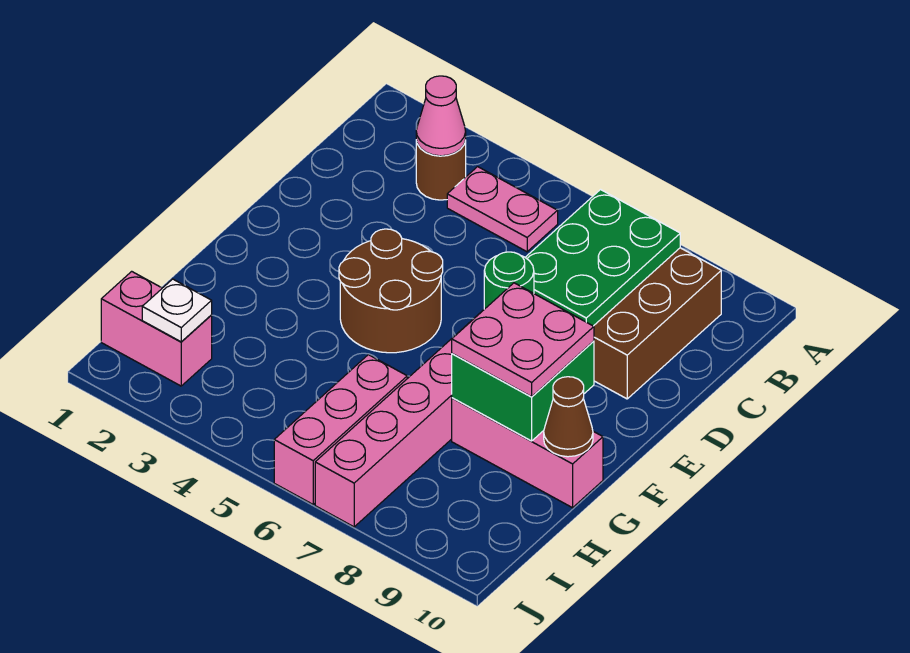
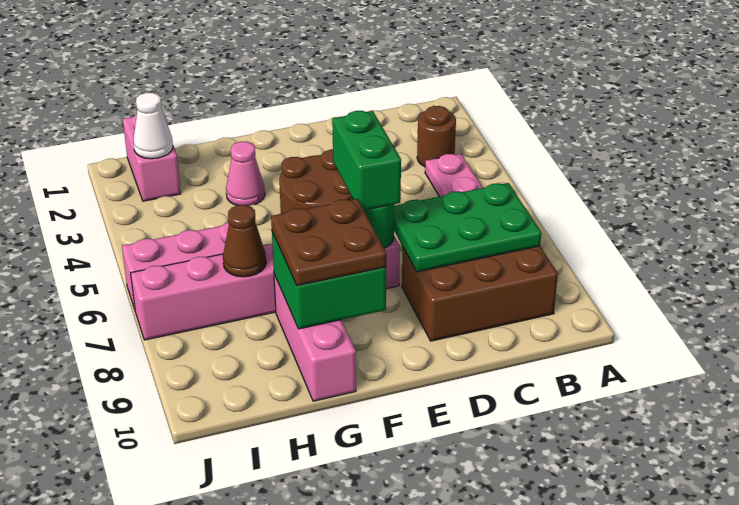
pink cone B3 level 2 -> pink cone G3 level 1
none -> green brick E6:E7 level 3
pink plate F8:G9 level 3 -> brown plate F8:G9 level 3
brown cone G10 level 2 -> brown cone H7 level 2
white plate I2 level 2 -> white cone I2 level 2

